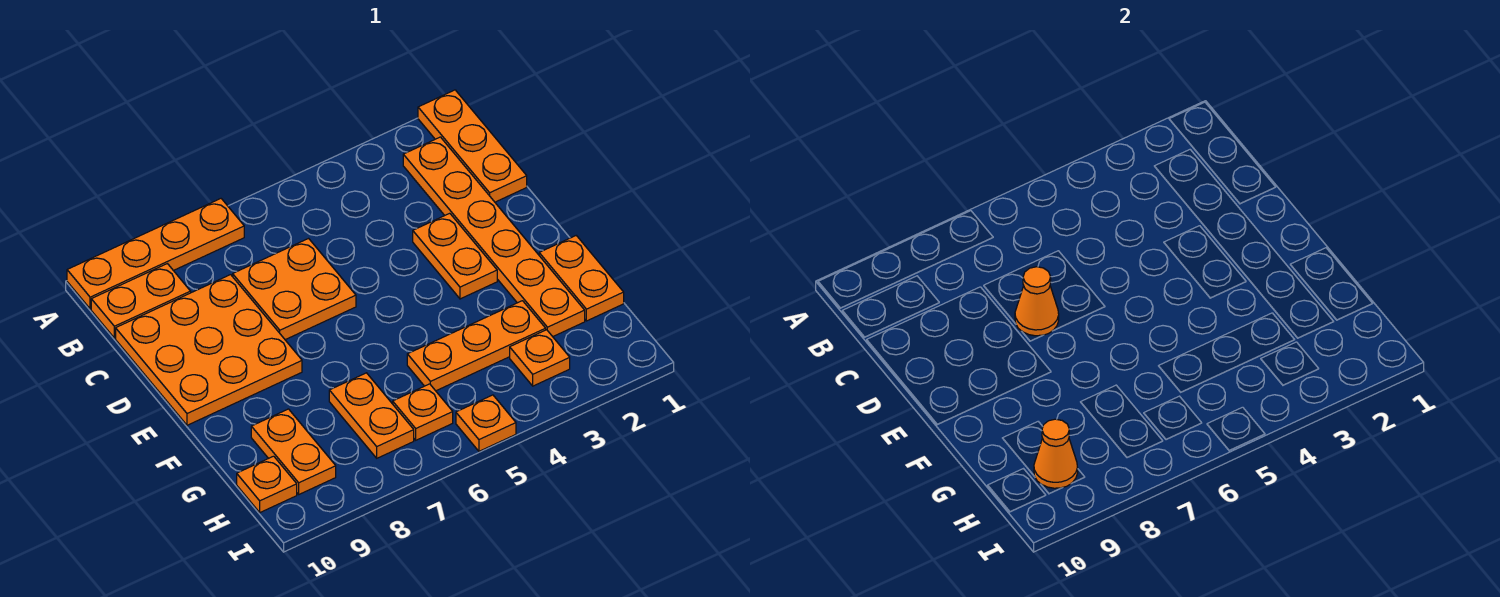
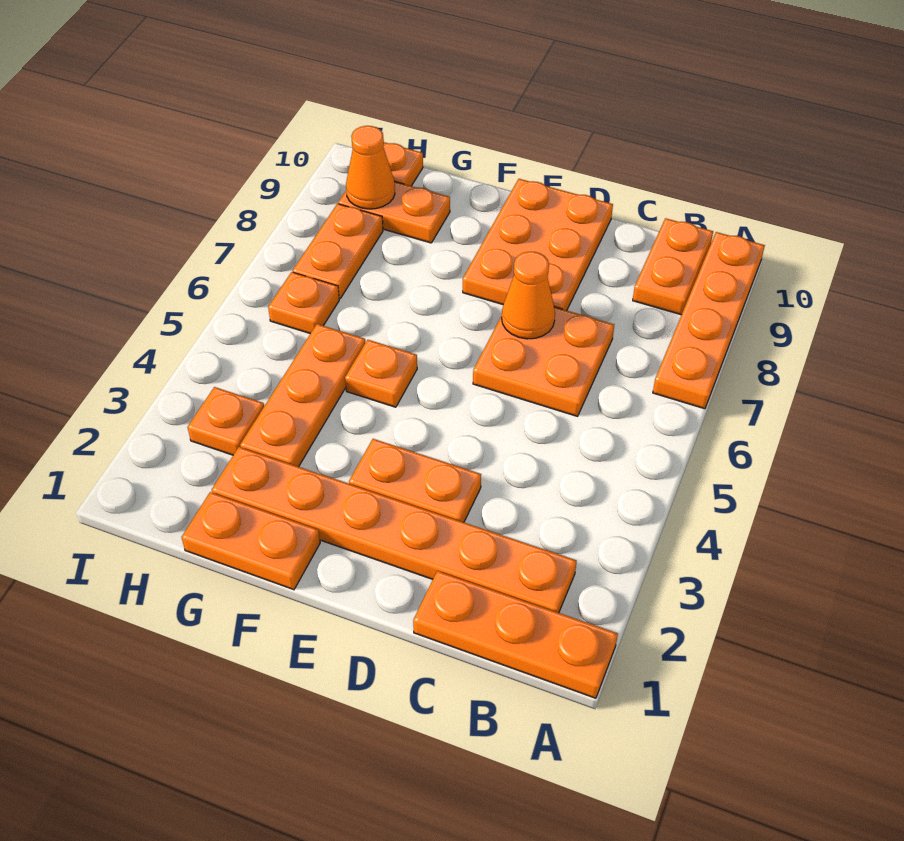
orange plate C8:E10 level 1 -> orange plate D8:E10 level 1
orange plate G7:H7 level 1 -> orange plate H7:H8 level 1
orange plate I5 level 1 -> orange plate F5 level 1

